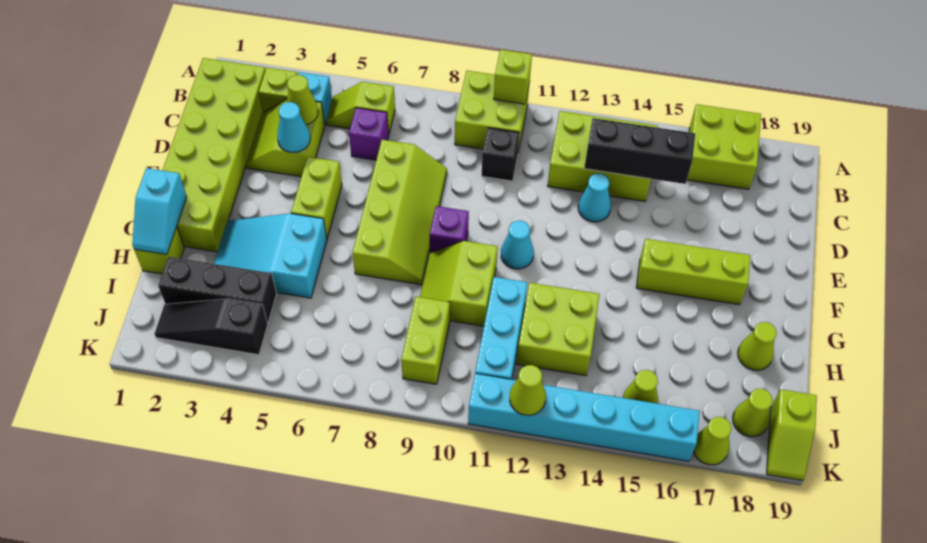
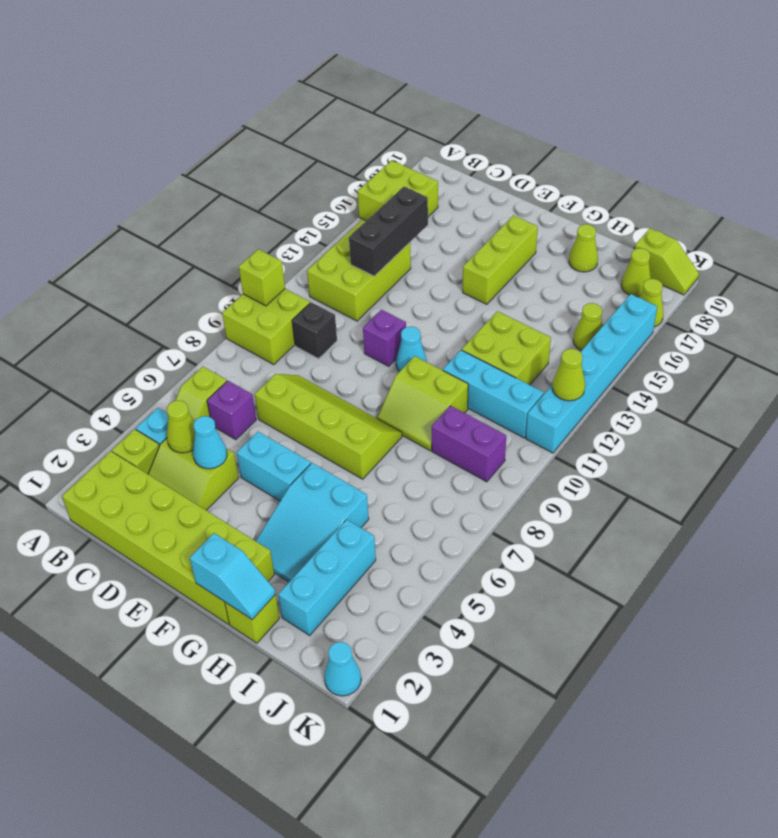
cyan cone D13 level 1 -> cyan cone K1 level 1
lime brick E5:F5 level 1 -> cyan brick E5:F5 level 1
purple brick F9 level 1 -> purple brick E11 level 1
black brick I2:I4 level 1 -> cyan brick I2:I4 level 1
lime brick I9:J9 level 1 -> purple brick I9:J9 level 1
black slope J2:J4 level 1 top 4 -> none

